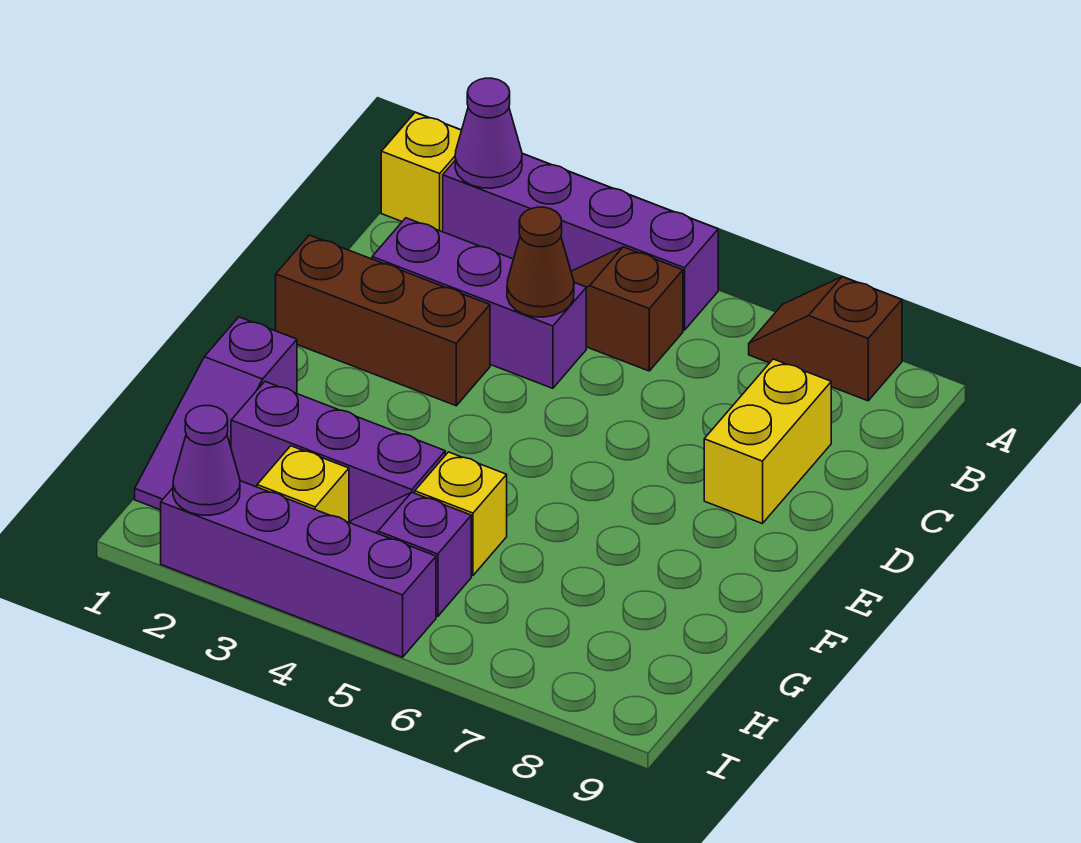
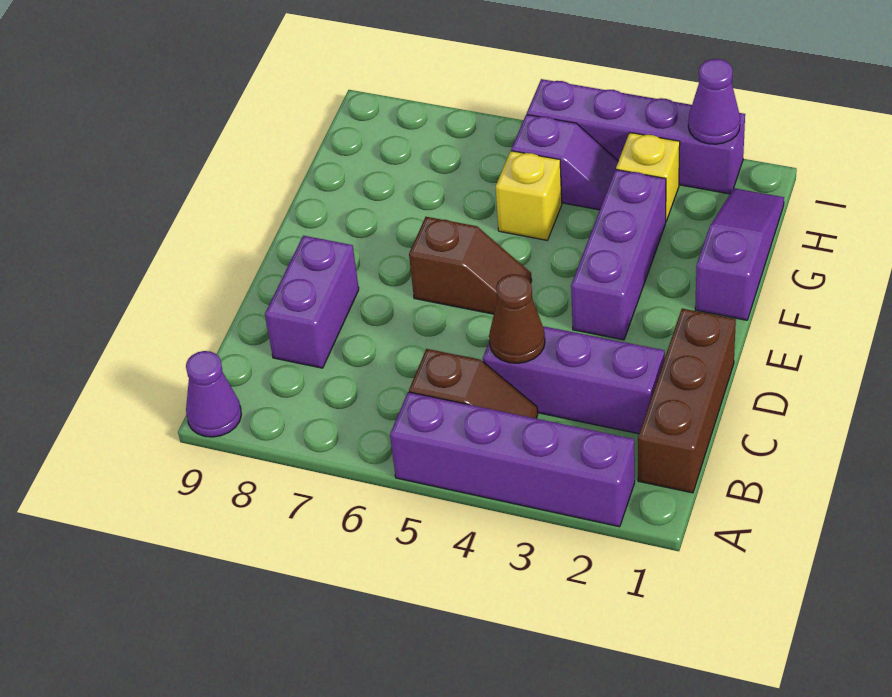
yellow brick A1 level 1 -> none
purple cone A2 level 2 -> purple cone A9 level 1
brown slope A7:A8 level 1 top 8 -> brown slope E5:E6 level 1 top 6
yellow brick C8:D8 level 1 -> purple brick C8:D8 level 1
brown brick D1:D3 level 1 -> brown brick B1:D1 level 1
purple brick G2:G4 level 1 -> purple brick E3:G3 level 1

